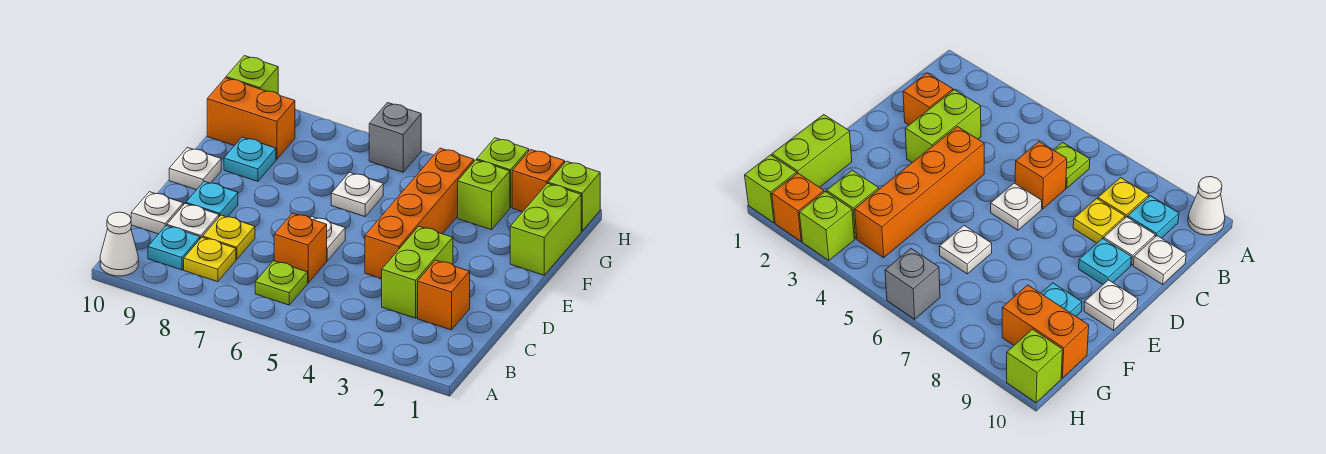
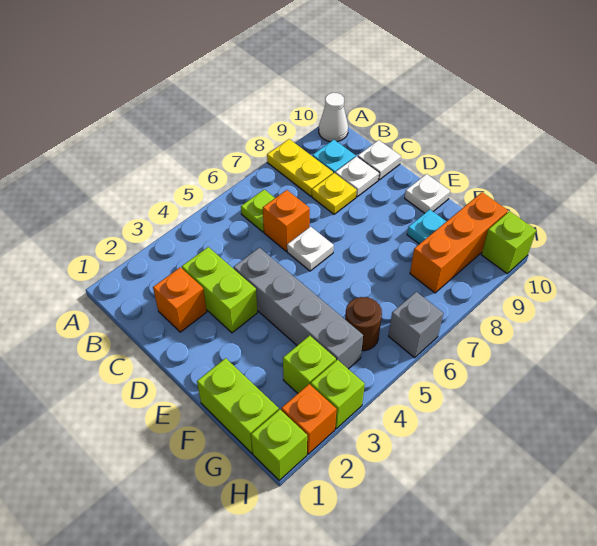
yellow plate B8 level 1 -> yellow plate A8:B8 level 1
orange brick D4:G4 level 1 -> grey brick D4:G4 level 1
cyan plate D9 level 1 -> none
white plate F6 level 1 -> none
none -> brown round brick G5 level 1
orange brick G9:G10 level 1 -> orange brick G8:G10 level 1

